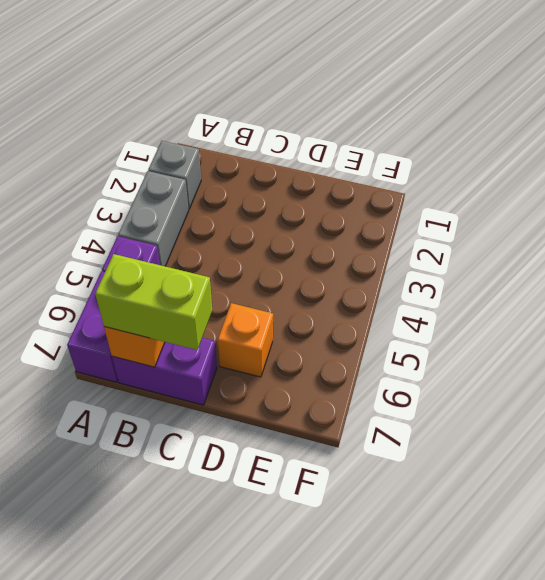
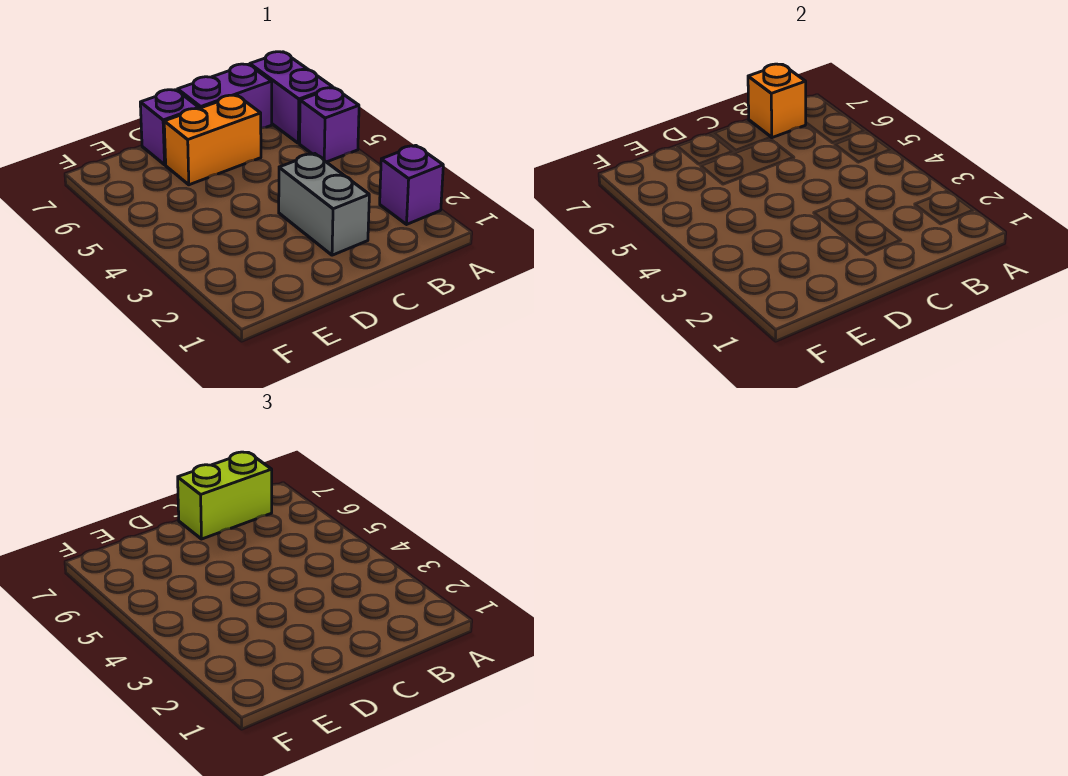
grey brick A2 level 1 -> purple brick A2 level 1
grey brick A3:A4 level 1 -> grey brick C2:C3 level 1
orange brick D6 level 1 -> orange brick C6:D6 level 1
none -> purple brick D7 level 1

